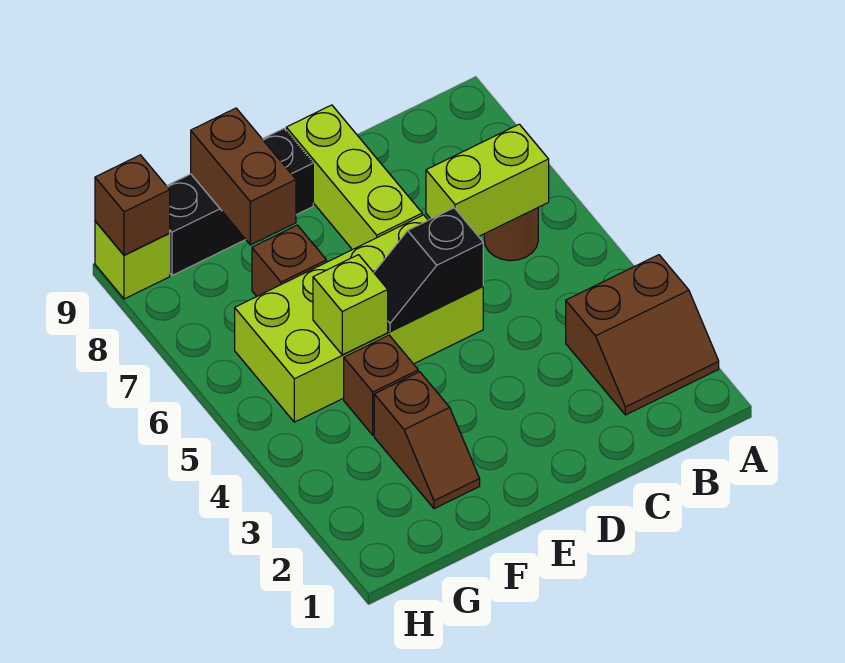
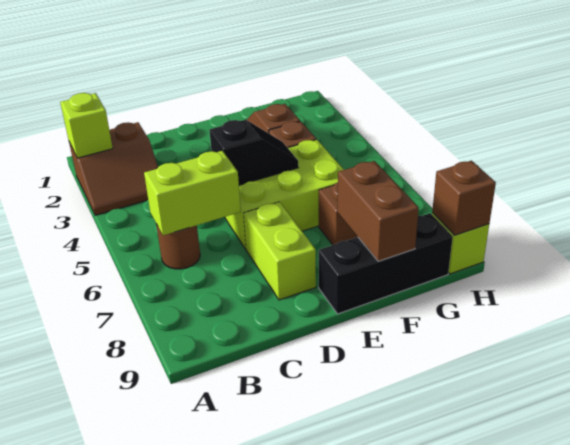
brown slope A2:B3 level 1 top 3 -> brown slope A2:B3 level 1 top 2
lime brick D5:G6 level 1 -> lime brick D5:F6 level 1
lime brick D7:D9 level 1 -> lime brick D7:D8 level 1
lime brick F5 level 2 -> lime brick A2 level 2

